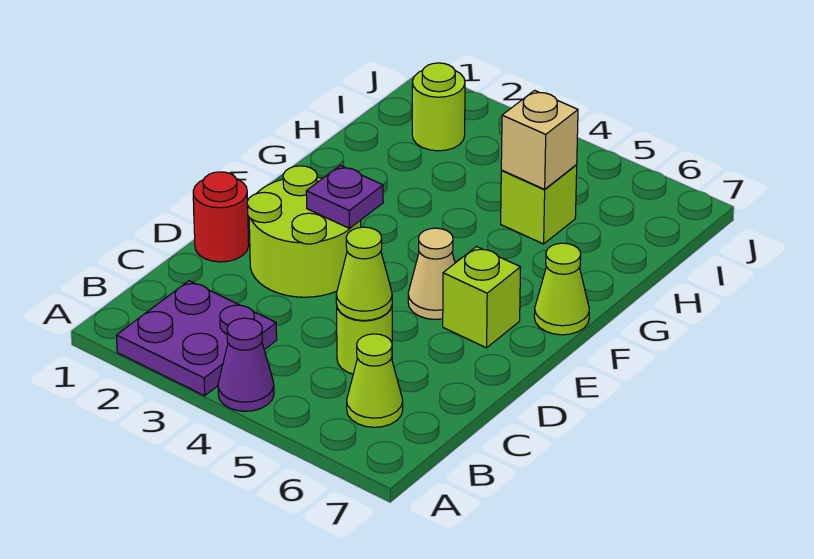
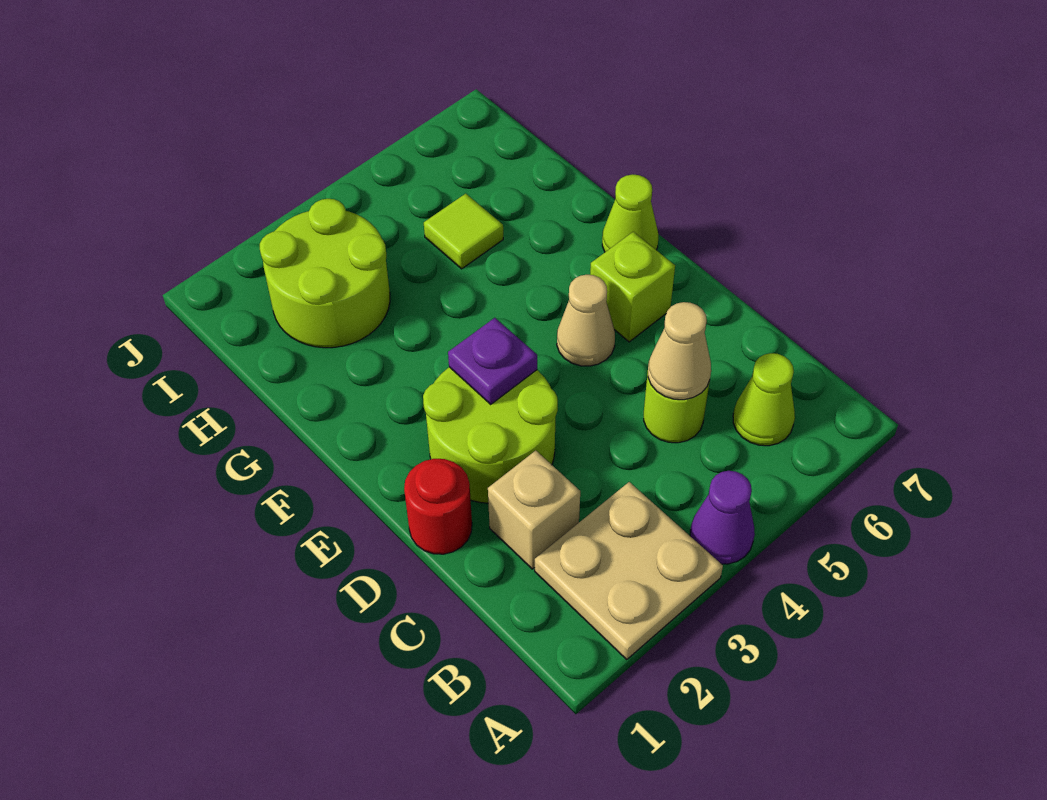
purple plate A2:B3 level 1 -> tan plate A2:B3 level 1
lime cone C5 level 2 -> tan cone C5 level 2
lime brick H5 level 1 -> lime tile H5 level 1
tan brick H5 level 2 -> tan brick C2 level 1
lime round brick I2 level 1 -> lime round brick H2:I3 level 1

